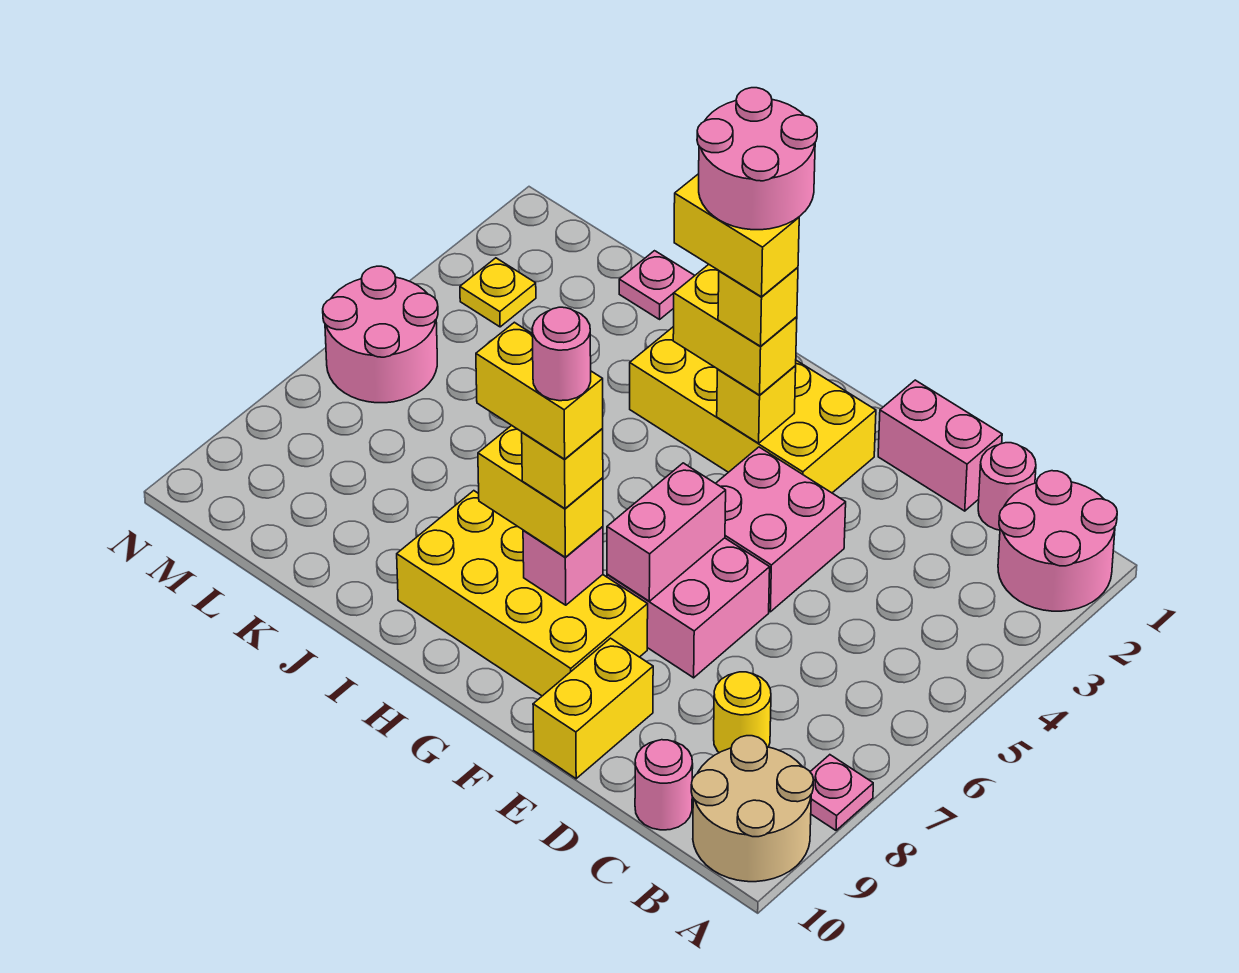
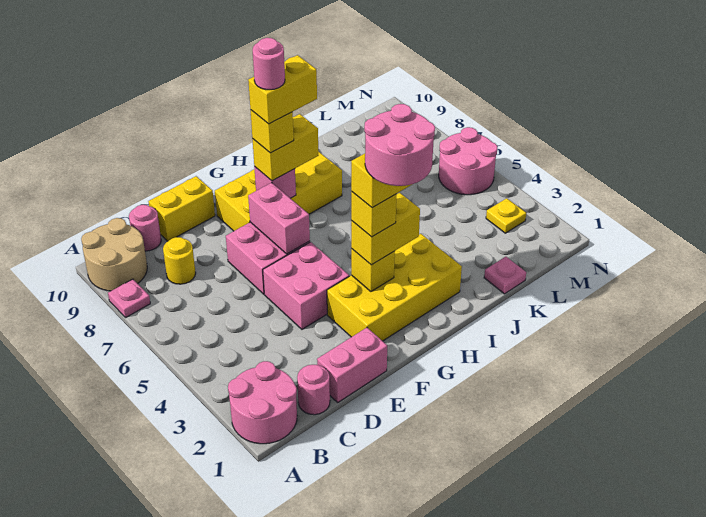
yellow brick E9:E10 level 1 -> yellow brick D10:E10 level 1

